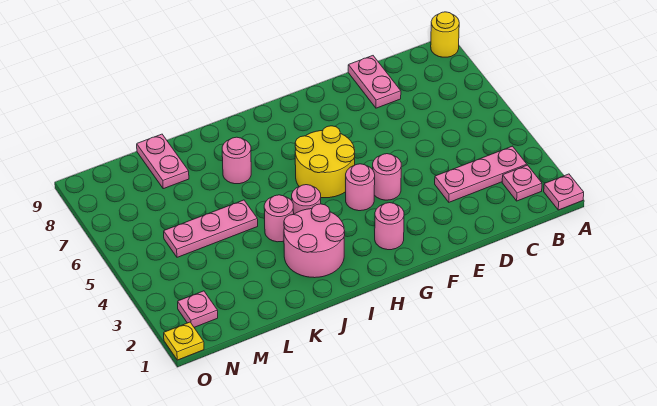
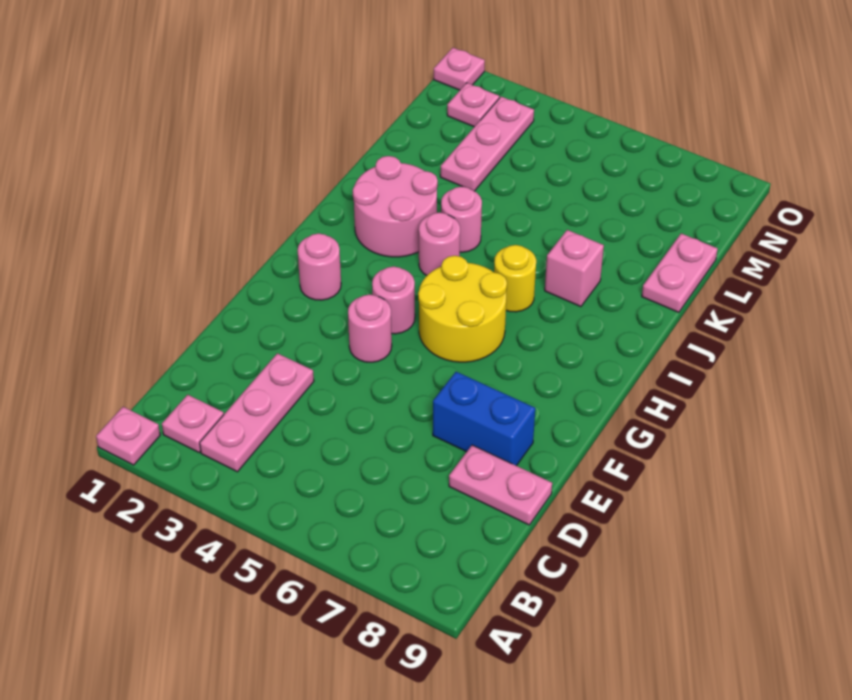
yellow round brick A9 level 1 -> yellow round brick I6 level 1
none -> blue brick E7:E8 level 1
pink round brick J7 level 1 -> pink brick J7 level 1
pink plate K5:M5 level 1 -> pink plate L3:N3 level 1
pink plate L8:L9 level 1 -> pink plate K9:L9 level 1
yellow plate O1 level 1 -> pink plate O1 level 1

